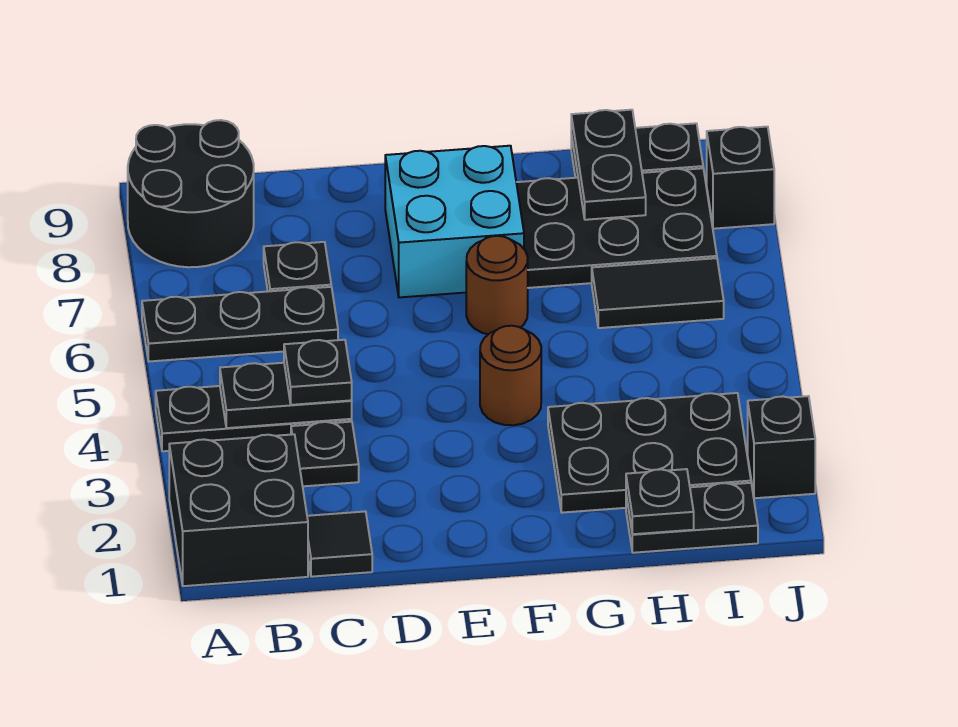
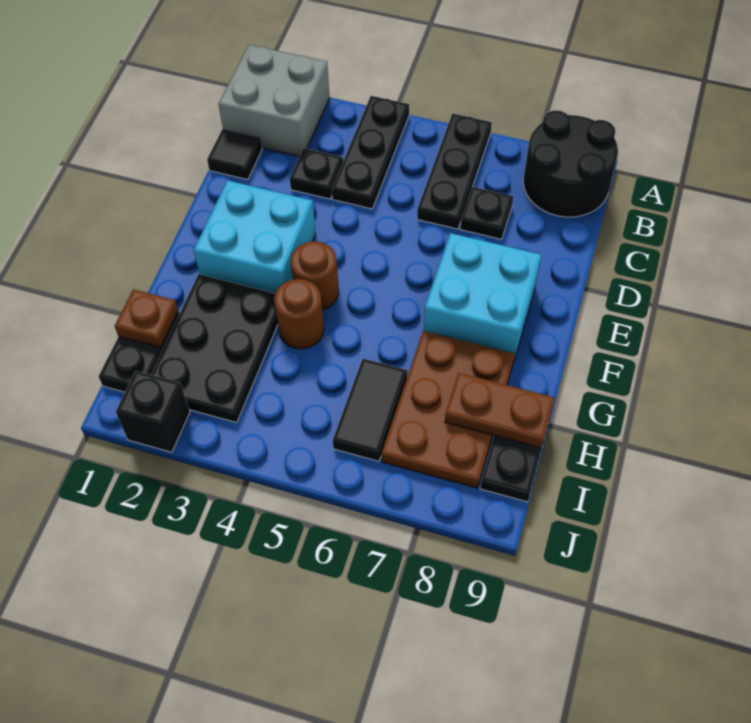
black brick A1:B2 level 1 -> grey brick A1:B2 level 1
black plate B4:C4 level 2 -> none
black plate C4 level 3 -> none
none -> cyan brick E2:F3 level 1
brown round brick F6 level 1 -> brown round brick G4 level 1
black plate G7:I8 level 1 -> brown plate G7:I8 level 1
black plate H1 level 2 -> brown plate H1 level 2
black plate H8:H9 level 2 -> brown plate H8:H9 level 2
black brick J8 level 1 -> none

